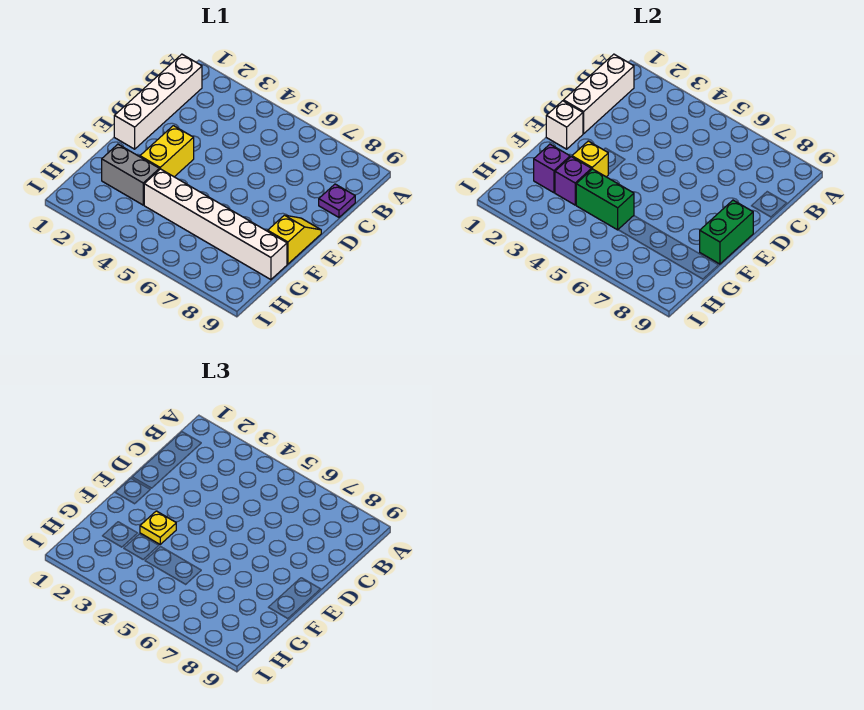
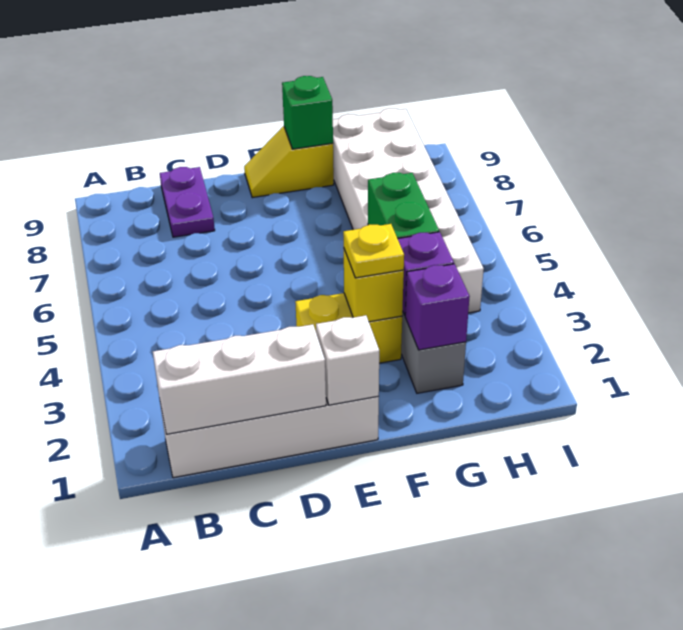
purple plate C9 level 1 -> purple plate C8:C9 level 1
green brick E9:F9 level 2 -> green brick F9 level 2
white brick G4:G9 level 1 -> white brick G4:H9 level 1

